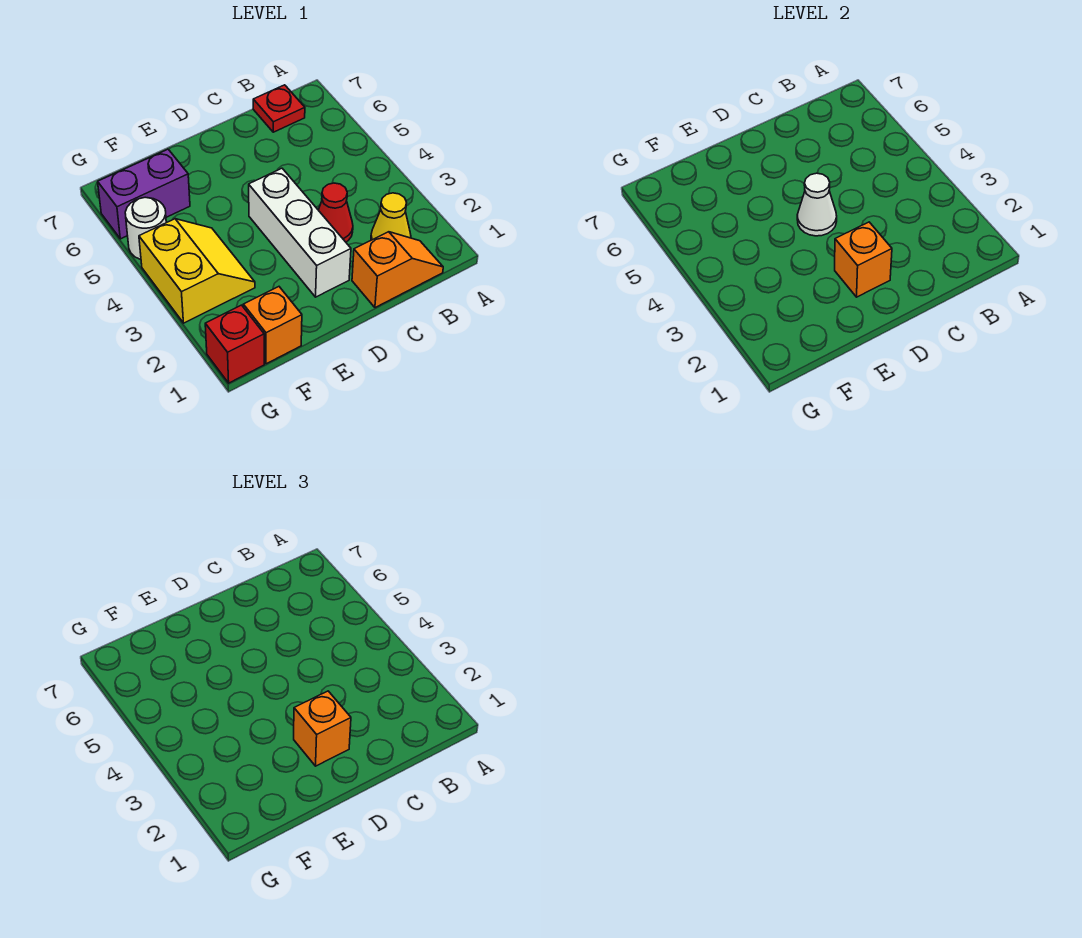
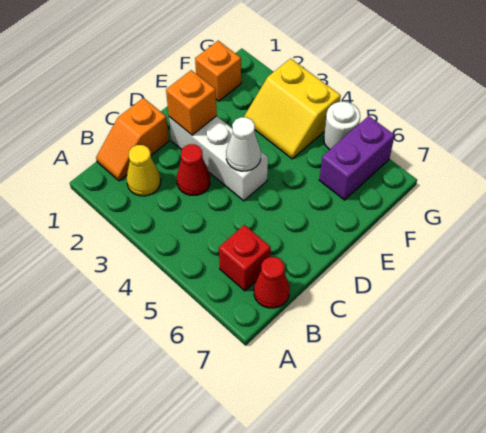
red plate B7 level 1 -> red cone B7 level 1
orange brick D2 level 3 -> none
red brick G1 level 1 -> red brick B6 level 1

